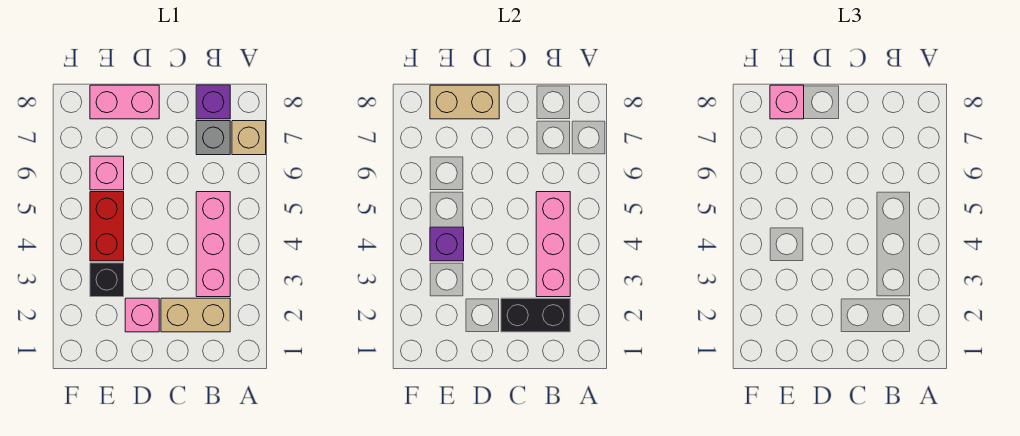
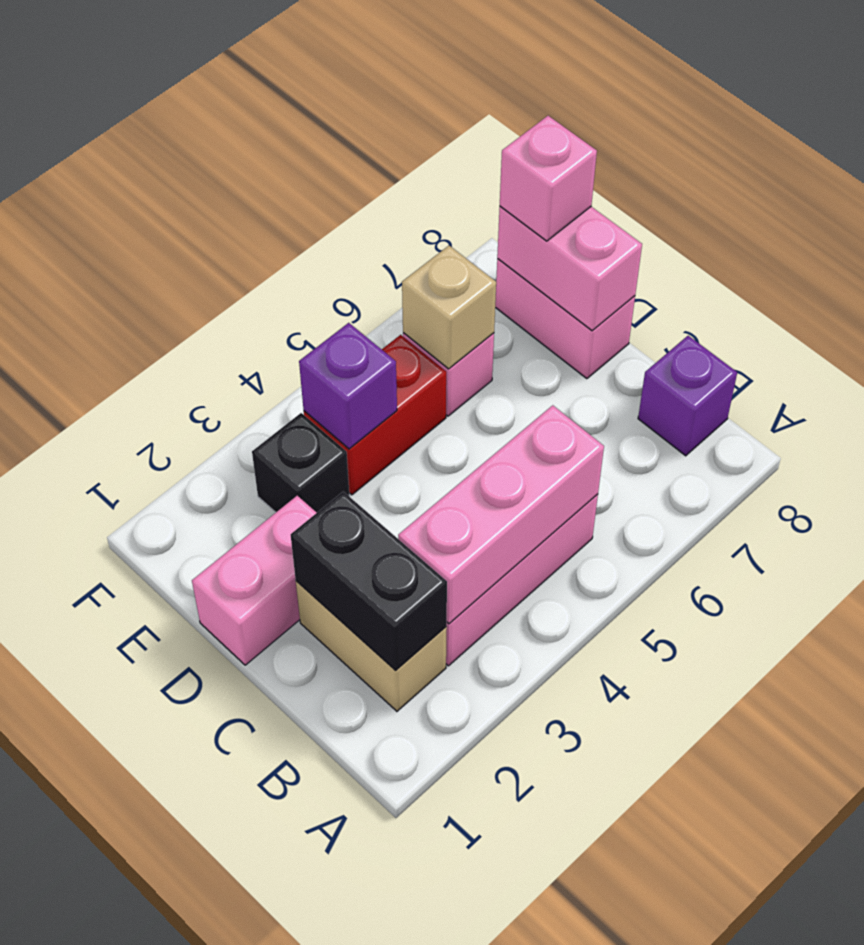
tan brick A7 level 1 -> tan brick E6 level 2
grey brick B7 level 1 -> none
pink brick D2 level 1 -> pink brick D1:D2 level 1
tan brick D8:E8 level 2 -> pink brick D8:E8 level 2

